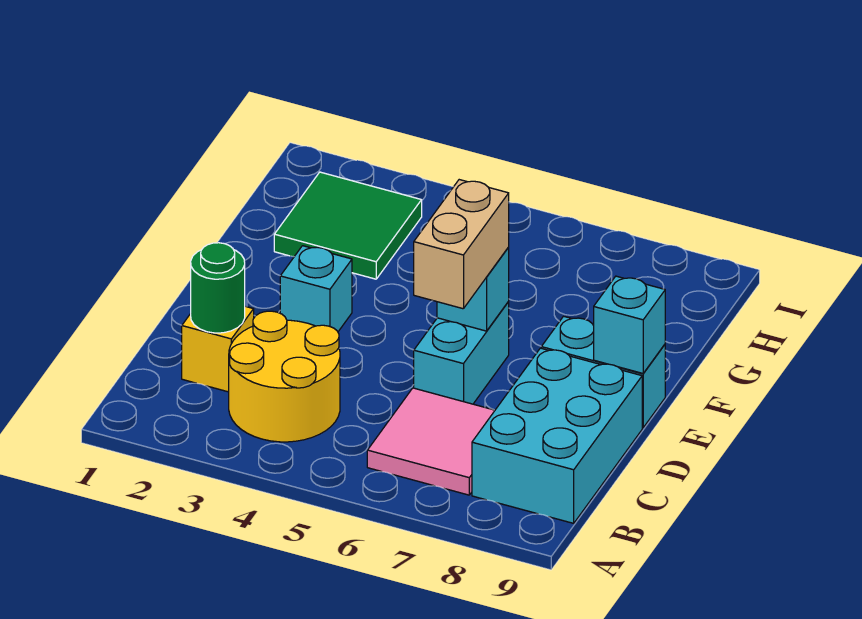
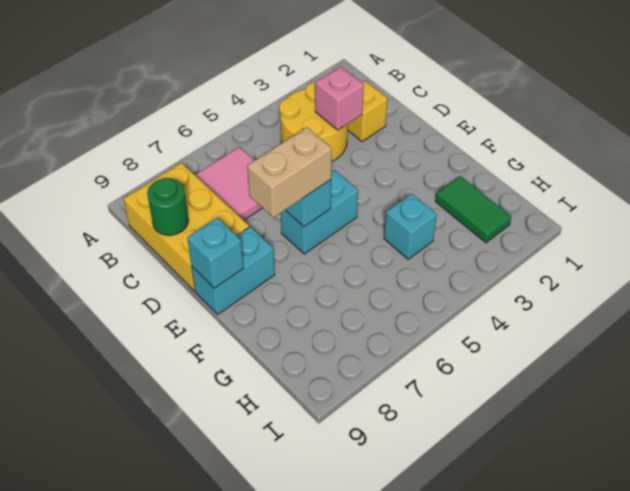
cyan brick B8:D9 level 1 -> yellow brick B8:D9 level 1
green round brick C2 level 2 -> green round brick C9 level 2
none -> pink brick C3 level 2
cyan brick D6:E6 level 1 -> cyan brick E5:E6 level 1
tan brick D6:E6 level 3 -> tan brick E6:E7 level 3
cyan brick E3 level 1 -> cyan brick G4 level 1
green tile G2:H3 level 1 -> green tile G2:H2 level 1

